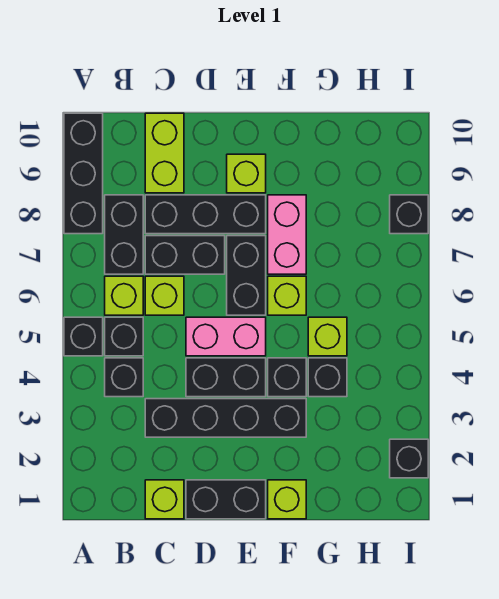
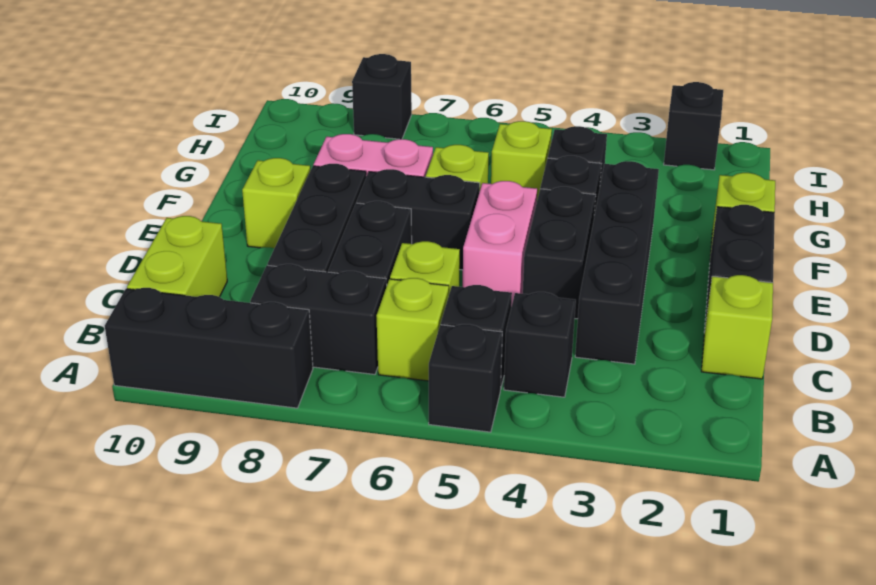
lime brick C9:C10 level 1 -> lime brick B10:C10 level 1

